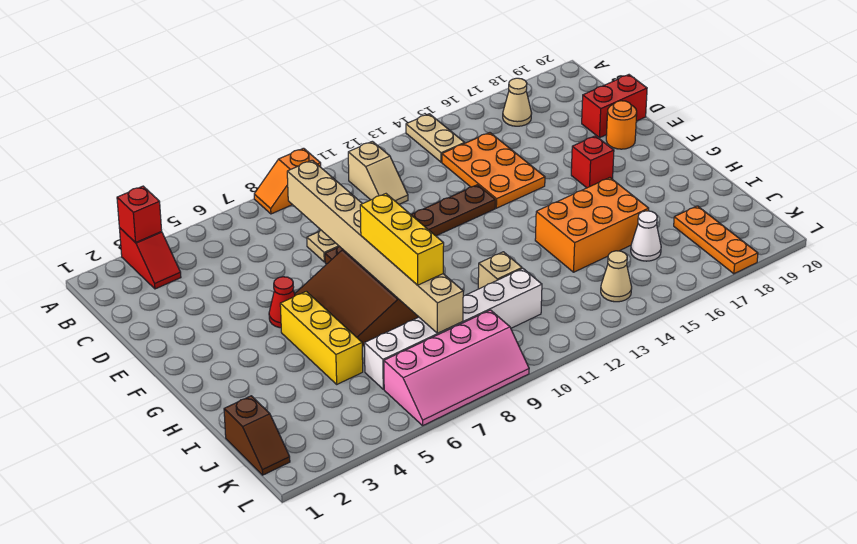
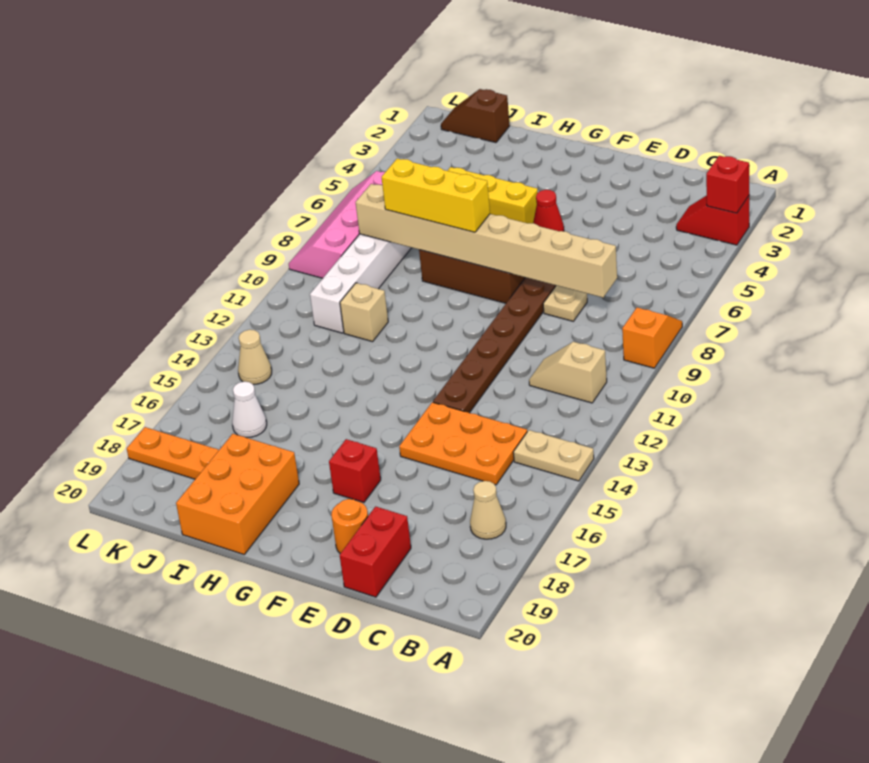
orange brick H14:I16 level 1 -> orange brick H18:I20 level 1

